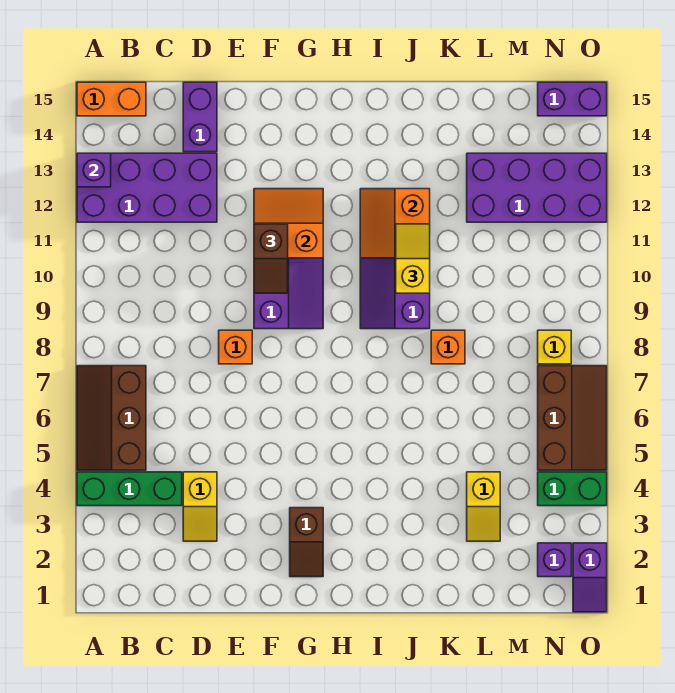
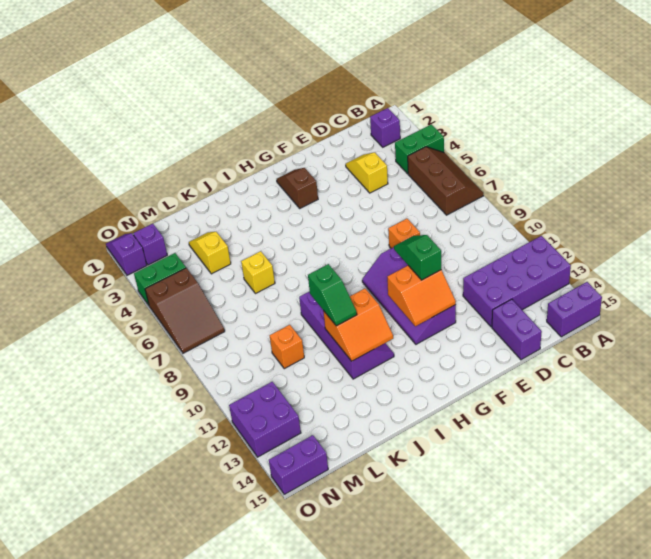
green brick A4:C4 level 1 -> green brick A4:B4 level 1
purple brick A13 level 2 -> purple brick B2 level 1
orange brick A15:B15 level 1 -> purple brick A15:B15 level 1
brown slope F10:F11 level 3 top 11 -> green slope F10:F11 level 3 top 11
orange slope I11:J12 level 2 top J -> orange slope I11:J12 level 2 top 11
yellow slope J10:J11 level 3 top 10 -> green slope J10:J11 level 3 top 10
orange brick K8 level 1 -> orange brick L10 level 1
purple brick L12:O13 level 1 -> purple brick N12:O13 level 1
brown slope N5:O7 level 1 top N -> brown slope N5:O7 level 1 top 5
yellow brick N8 level 1 -> yellow brick K6 level 1

